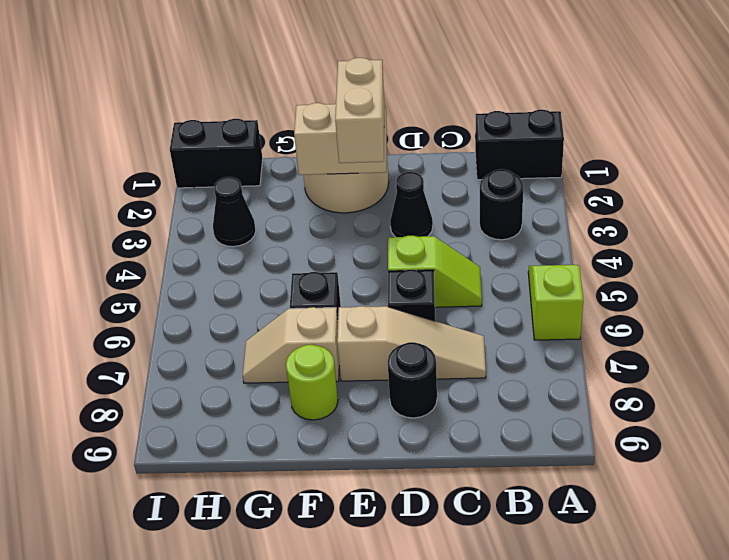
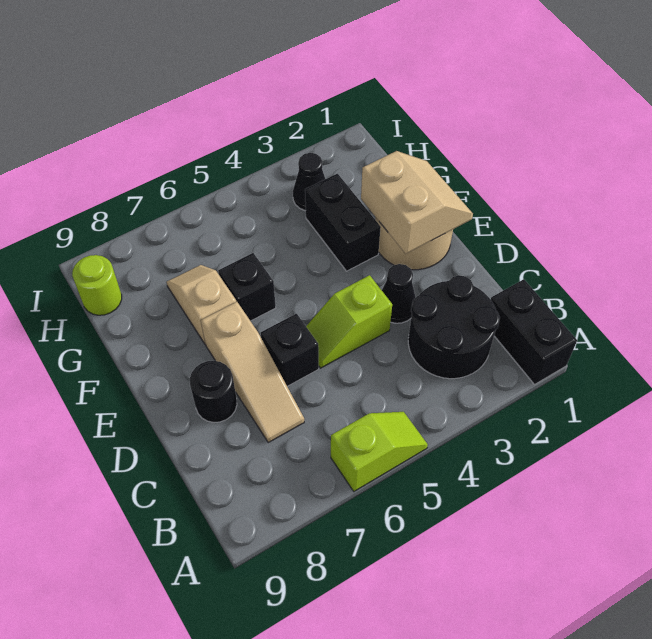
black round brick B3 level 1 -> black round brick B2:C3 level 1
lime slope C5:D5 level 1 top D -> lime slope D4:D5 level 1 top 4
tan brick E2:E3 level 3 -> none
lime round brick F8 level 1 -> lime round brick H9 level 1
black brick H1:I1 level 1 -> black brick F3:G3 level 1

